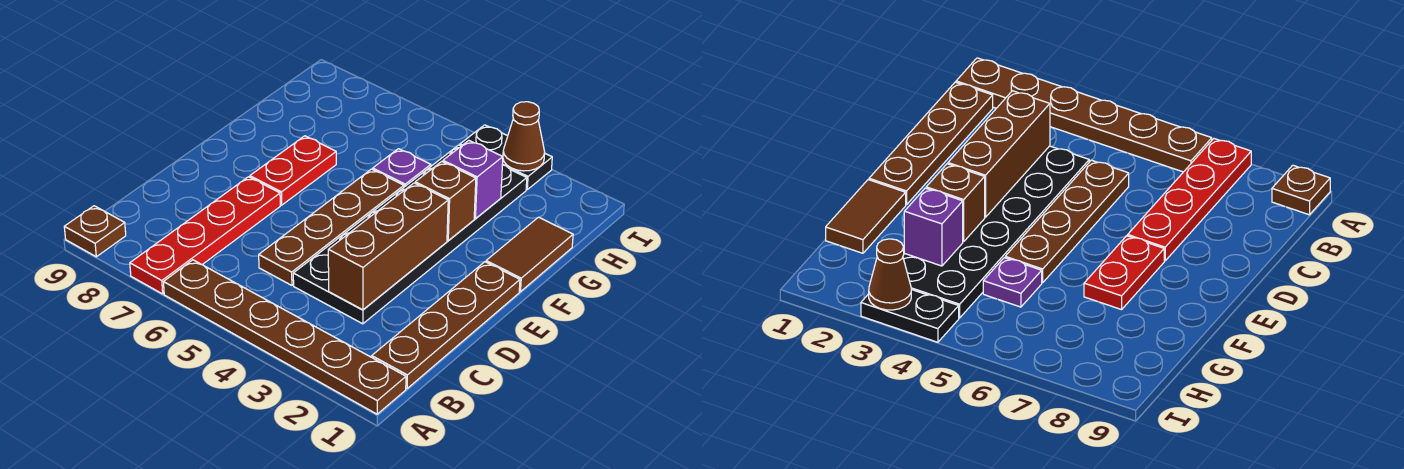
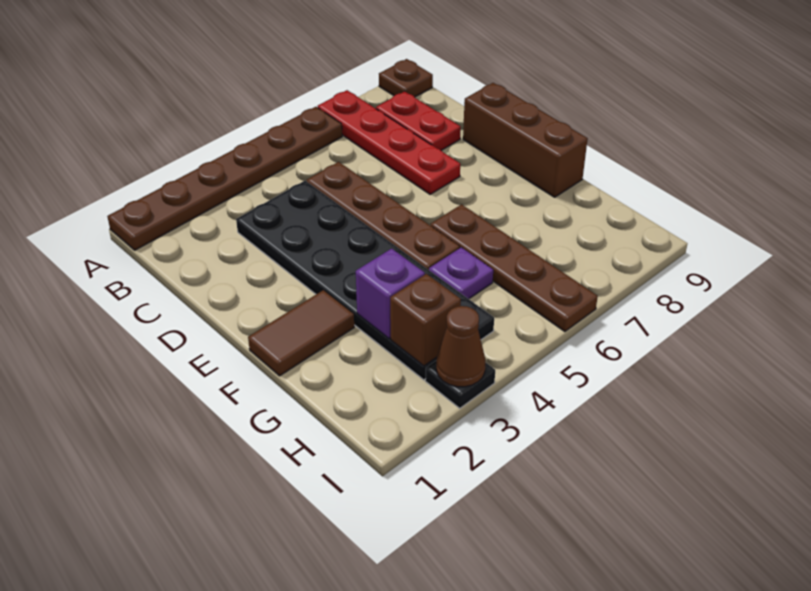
brown plate B1:E1 level 1 -> brown plate F6:I6 level 1
brown brick C3:E3 level 2 -> brown brick D9:F9 level 1
red plate E7:F7 level 1 -> red plate B8:C8 level 1
brown tile F1:G1 level 1 -> brown tile F1:F2 level 1
brown brick F3 level 2 -> brown brick H3 level 2
black plate I3:I4 level 1 -> black plate I3 level 1

